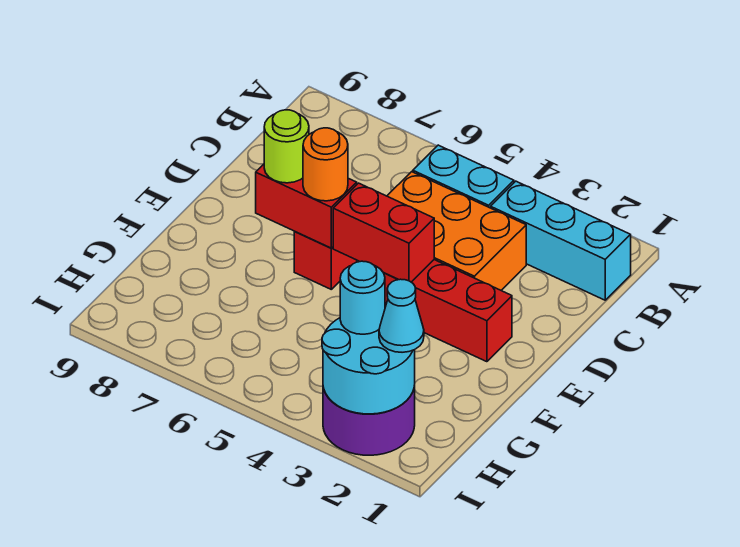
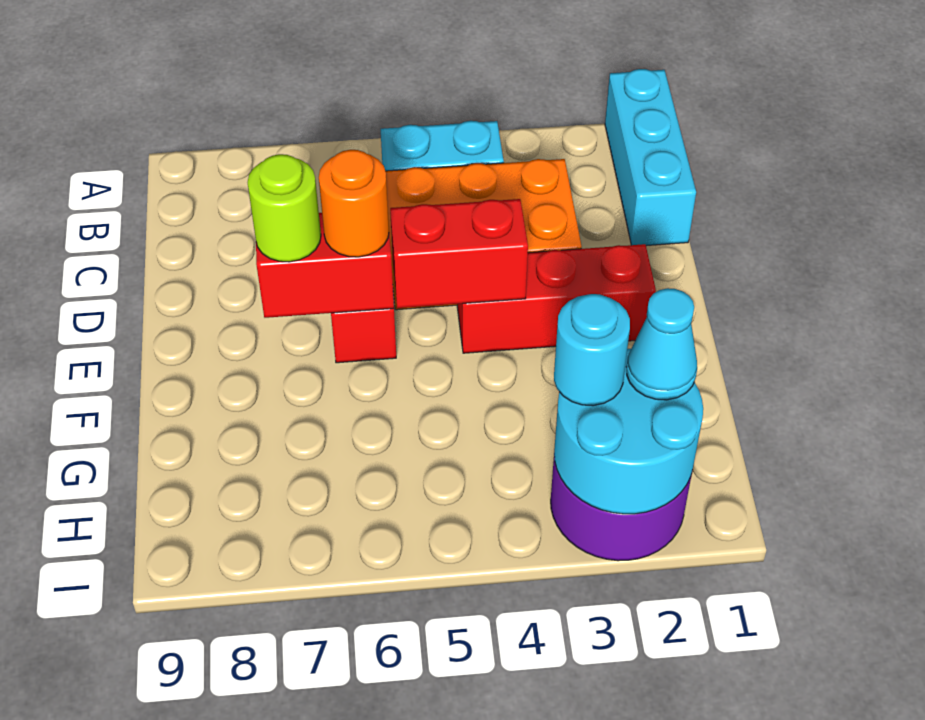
cyan brick B1:B3 level 1 -> cyan brick A1:C1 level 1

